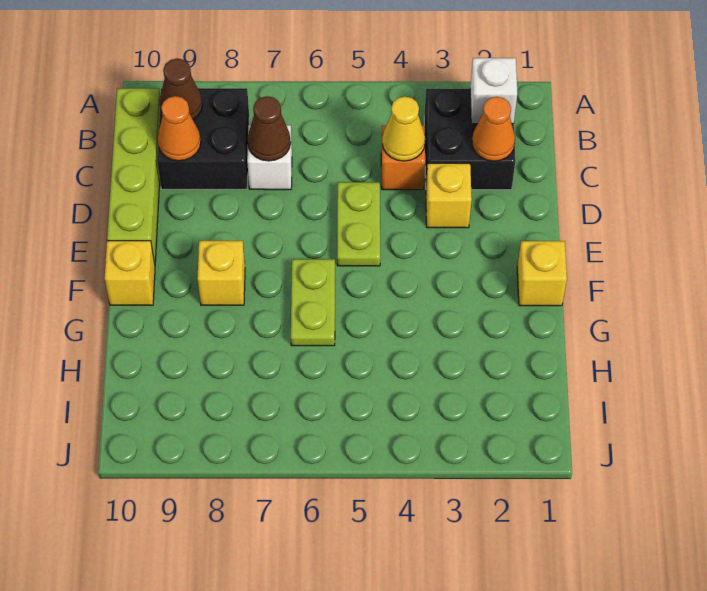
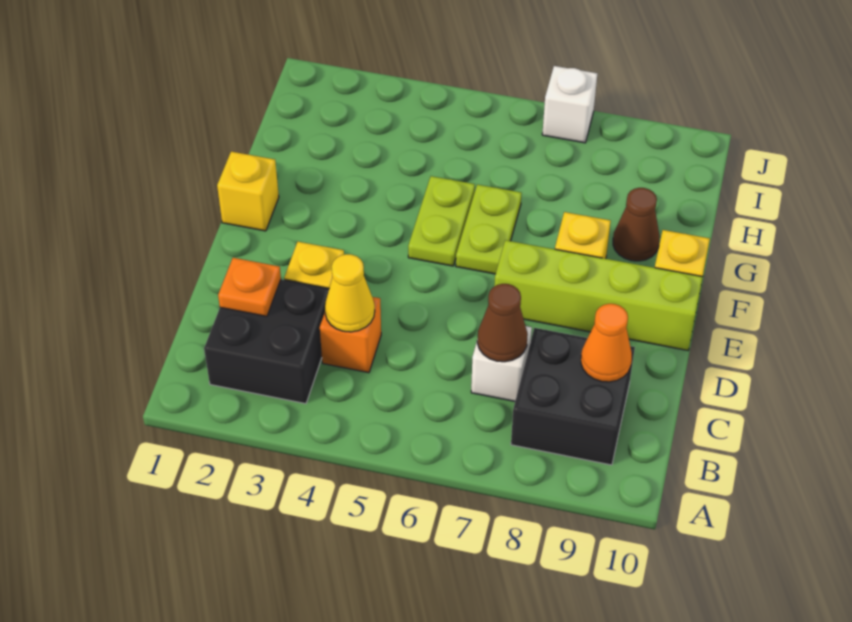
white brick B2 level 2 -> white brick J7 level 1
brown cone B9 level 2 -> brown cone G9 level 1
lime brick B10:E10 level 1 -> lime brick E7:E10 level 1
orange cone C2 level 2 -> orange plate C2 level 2
lime plate D5:E5 level 1 -> lime plate F5:G5 level 1

